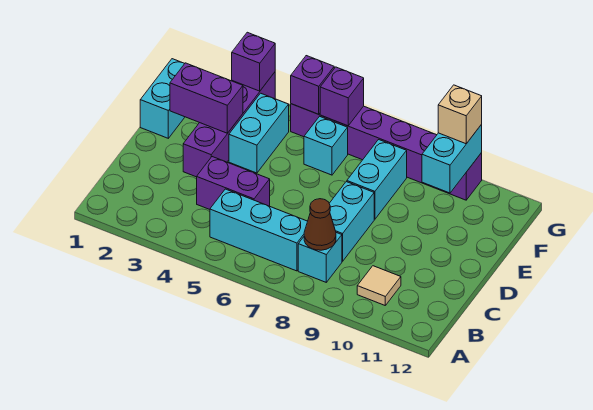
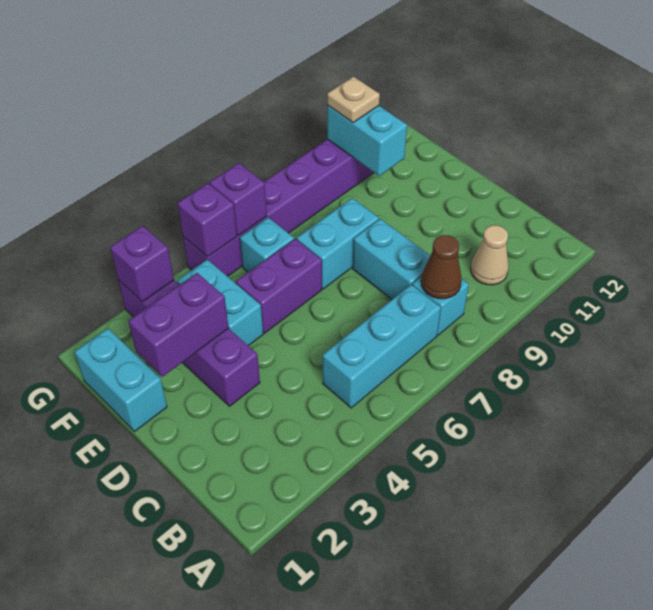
tan tile B10 level 1 -> tan cone B10 level 1
purple brick C4:C5 level 1 -> purple brick E5:E6 level 1
cyan brick E8:F8 level 1 -> cyan brick E7:E8 level 1
tan brick G10 level 3 -> tan plate G10 level 3

